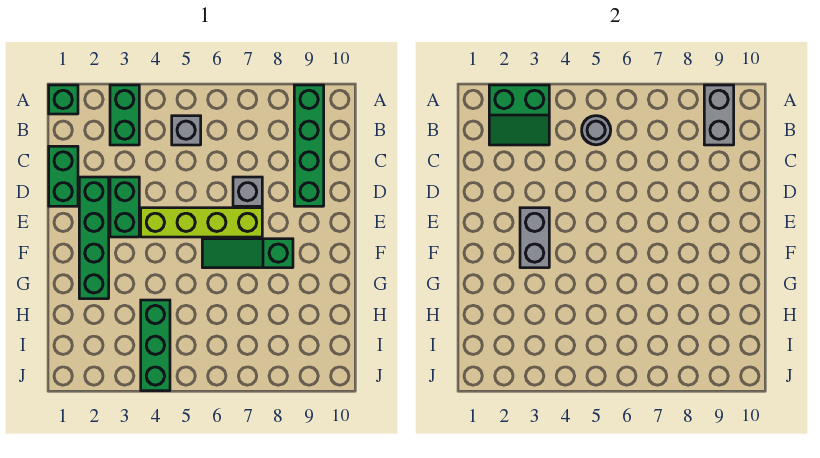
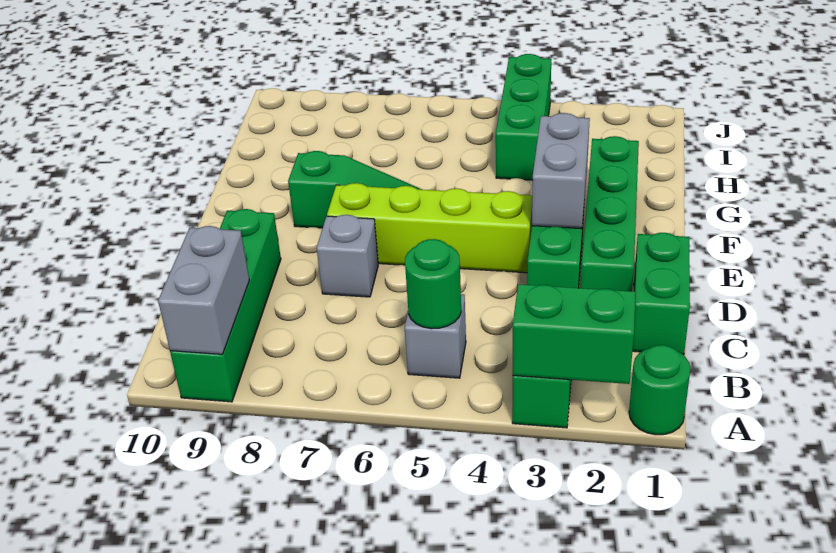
green brick A1 level 1 -> green round brick A1 level 1
grey round brick B5 level 2 -> green round brick B5 level 2

